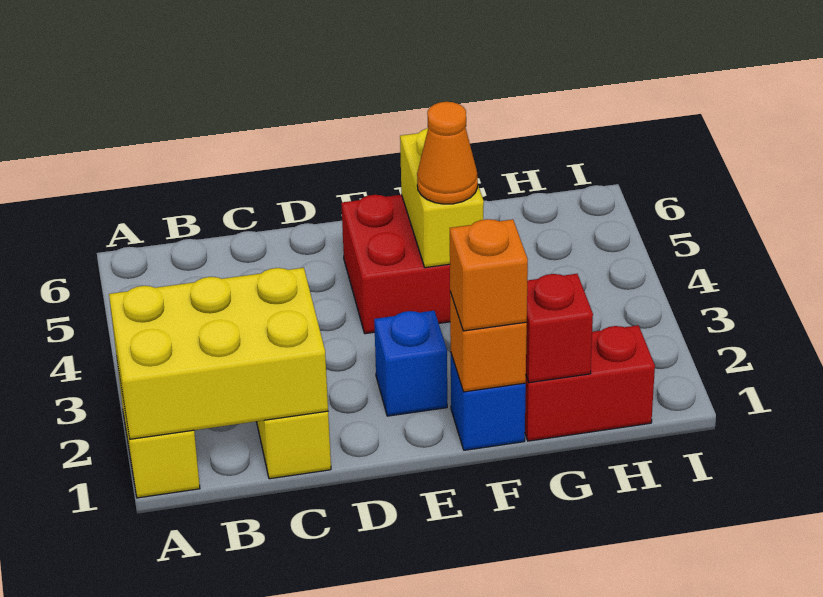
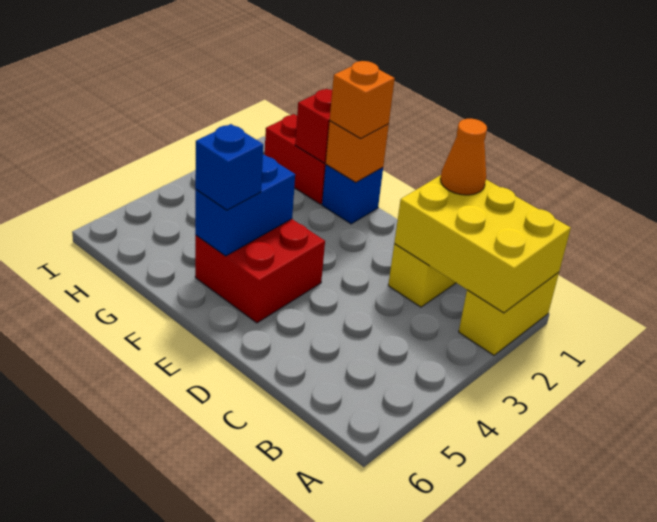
blue brick E2 level 1 -> blue brick F5 level 3
yellow brick F4:F5 level 2 -> blue brick F4:F5 level 2
orange cone F4 level 3 -> orange cone C1 level 3

